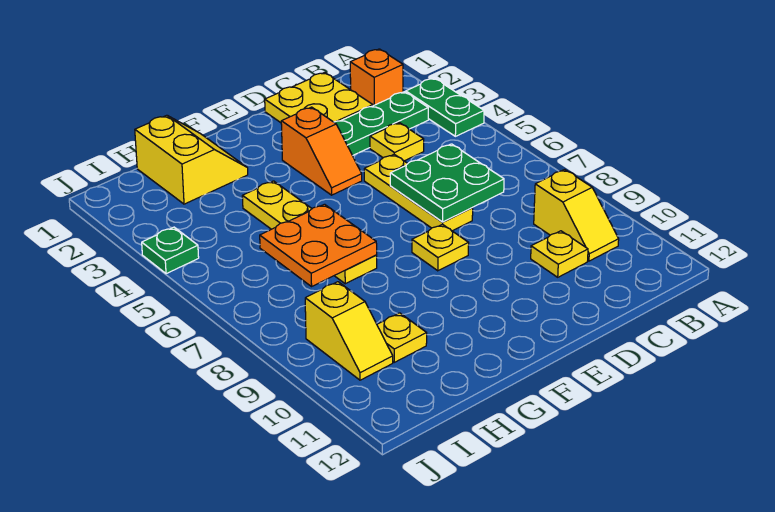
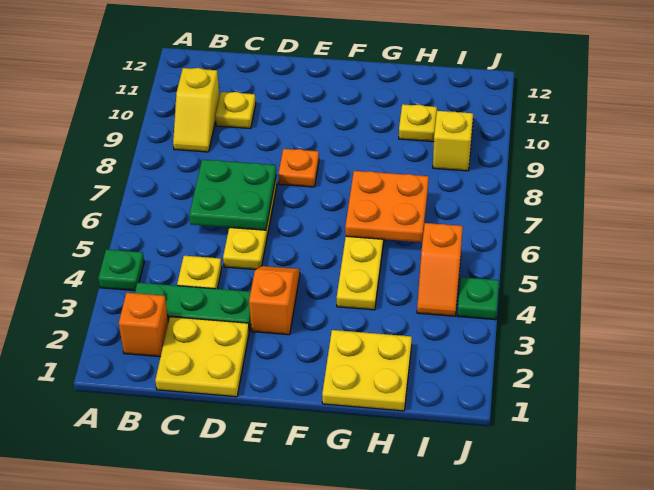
green plate A3:A4 level 1 -> green plate A4 level 1
yellow slope B9:B10 level 1 top 9 -> yellow slope B9:B10 level 1 top 10
yellow plate E8 level 1 -> orange plate E8 level 1
yellow slope G1:H2 level 1 top H -> yellow plate G1:H2 level 1
none -> orange slope I4:I5 level 1 top 5

